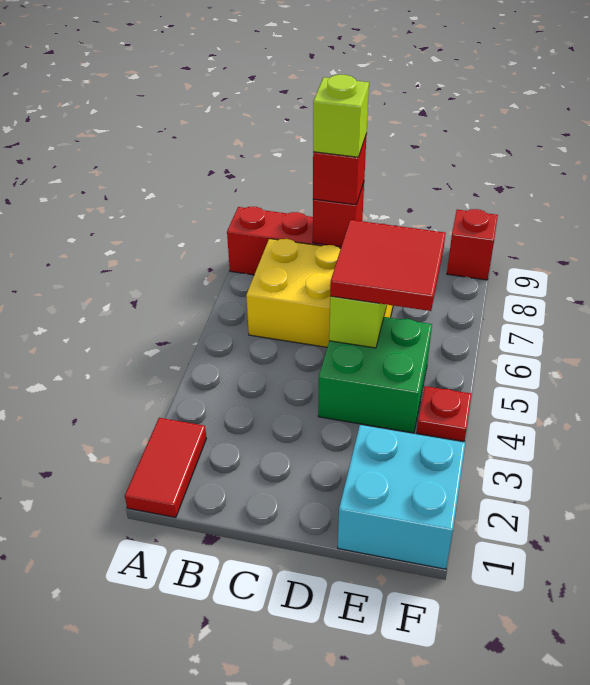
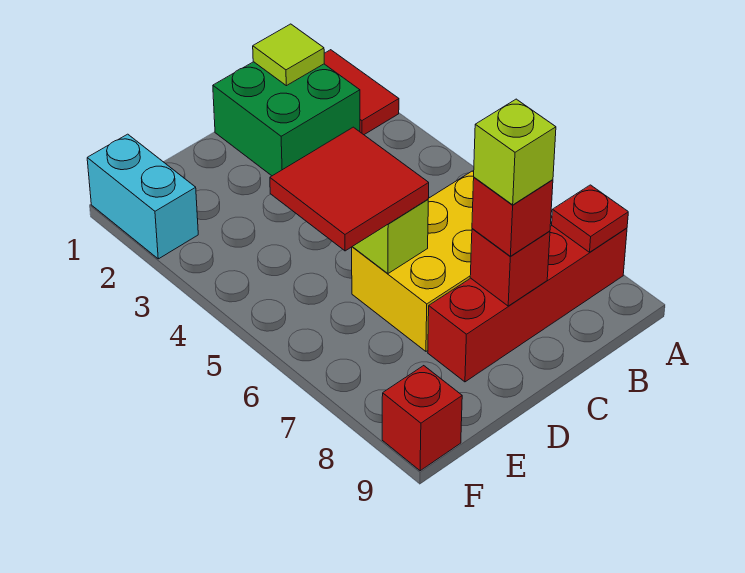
none -> lime tile B1 level 2
green brick D4:E5 level 1 -> green brick B1:C2 level 1
cyan brick E1:F2 level 1 -> cyan brick F1:F2 level 1
red plate F4 level 1 -> red plate A8 level 2

